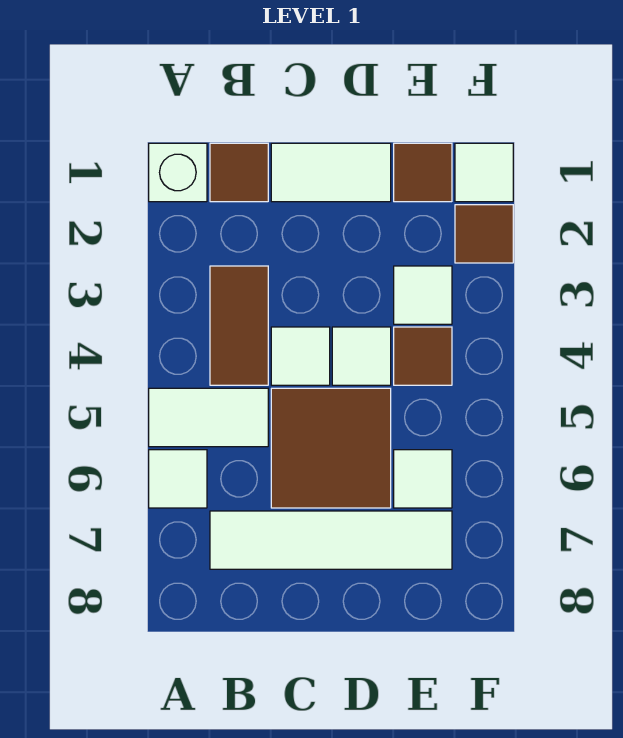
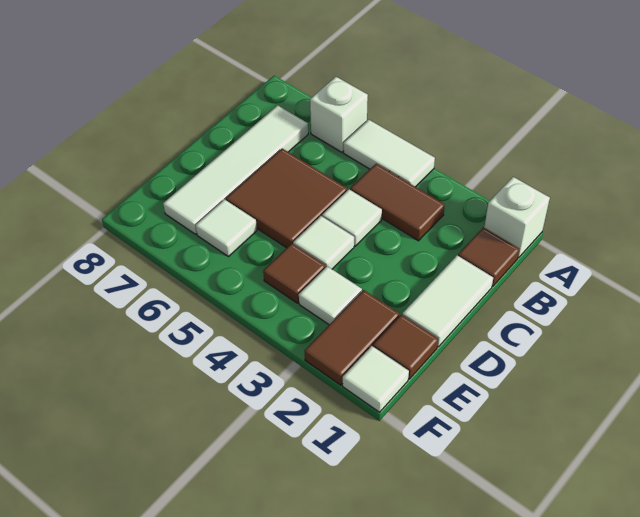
white tile A5:B5 level 1 -> white tile A4:A5 level 1
white tile A6 level 1 -> white brick A6 level 1
brown tile F2 level 1 -> brown tile E2:F2 level 1

